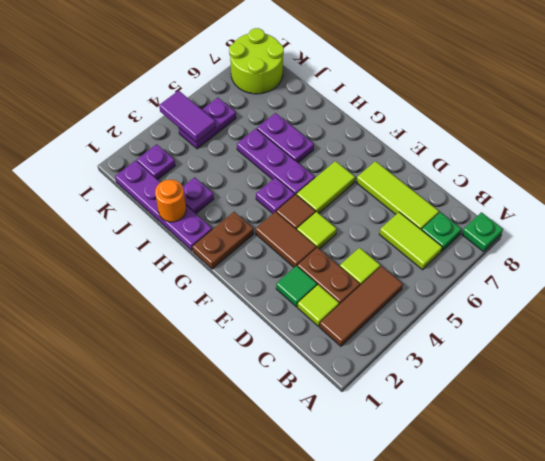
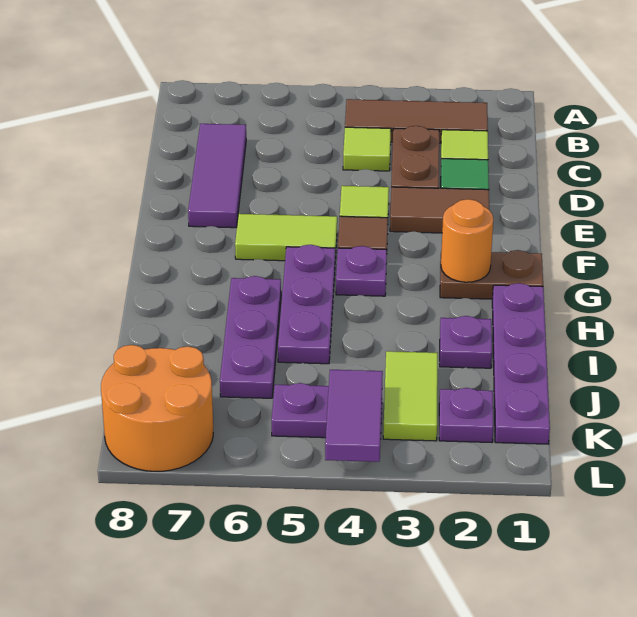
green plate A8 level 1 -> none
lime tile B6:C6 level 1 -> lime tile J3:K3 level 1
green plate B7 level 1 -> none
lime tile C7:E7 level 1 -> purple tile C7:E7 level 1
brown tile E3:F3 level 1 -> brown tile E2:E3 level 1
purple plate H6:I6 level 1 -> purple plate H6:J6 level 1
orange round brick I1 level 2 -> orange round brick G2 level 2
lime round brick K7:L8 level 1 -> orange round brick K7:L8 level 1

